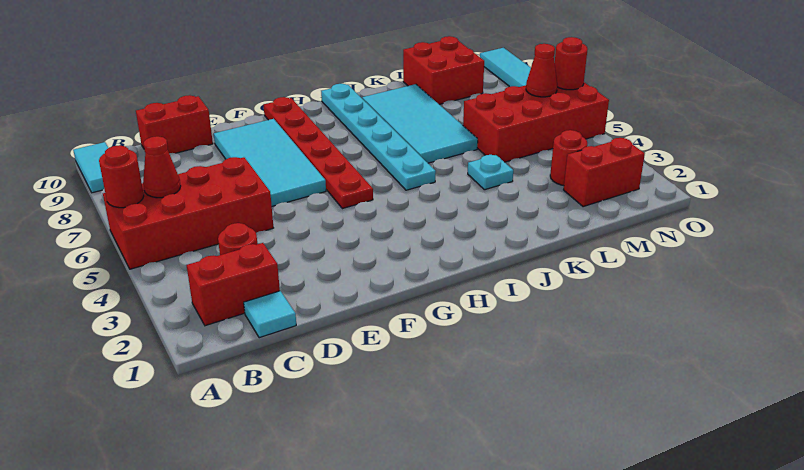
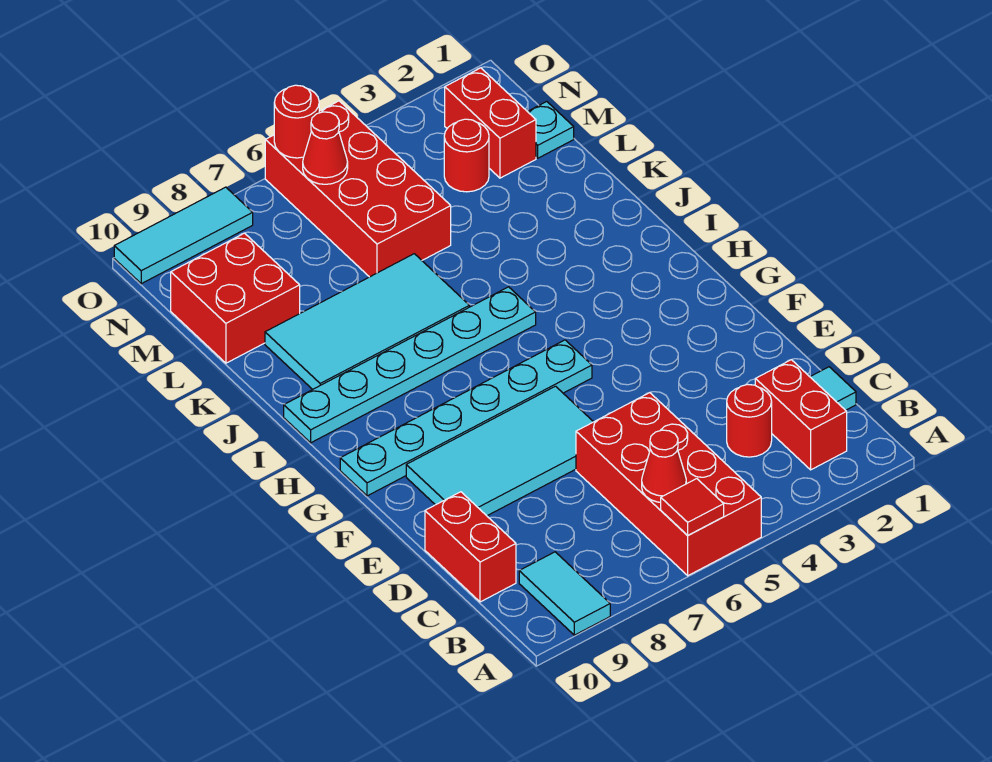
red round brick A6 level 2 -> red tile A6 level 2
cyan tile A9:A10 level 1 -> cyan tile A9:B9 level 1
red plate G5:G10 level 1 -> cyan plate G5:G10 level 1
cyan plate K4 level 1 -> cyan plate M1 level 1

